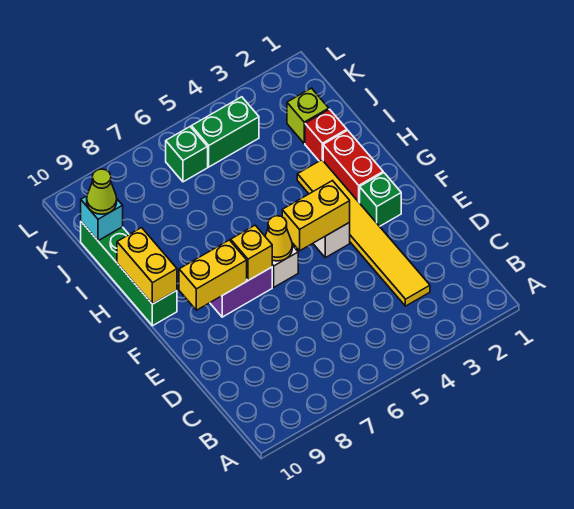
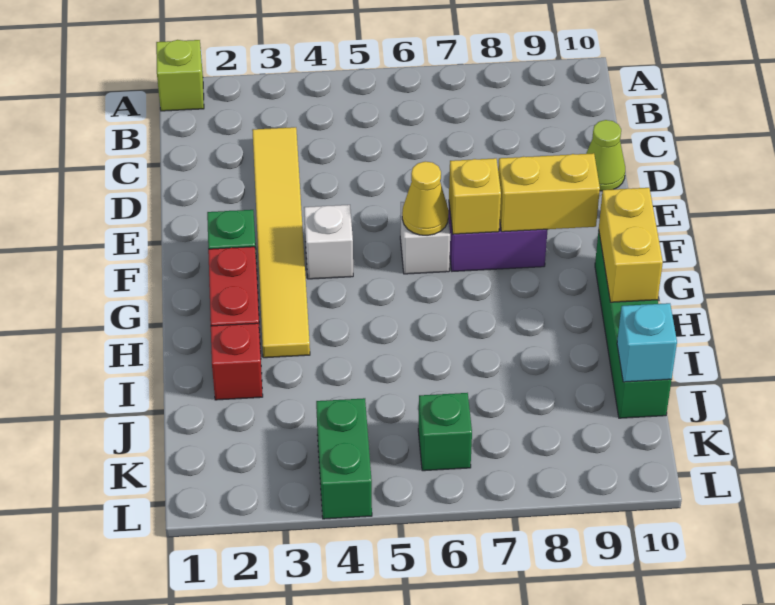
yellow brick F4:F5 level 2 -> none
lime brick J2 level 1 -> lime brick A1 level 1
lime cone J10 level 3 -> lime cone D10 level 1
green brick K4:K5 level 1 -> green brick K4:L4 level 1

